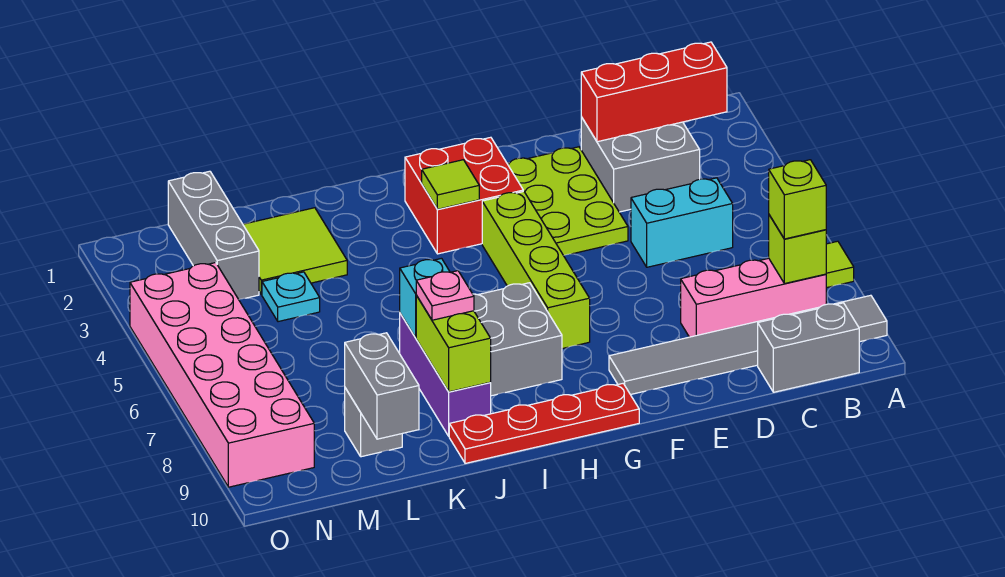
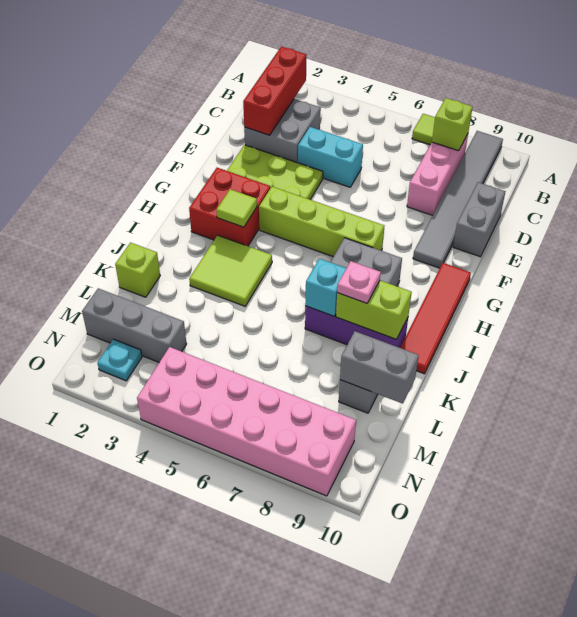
lime brick B8 level 3 -> lime brick K1 level 1
grey brick B10:C10 level 1 -> grey brick D10:E10 level 1
cyan brick C5:D5 level 1 -> cyan brick D4:D5 level 1
red plate G10:J10 level 1 -> red tile G10:J10 level 1
lime tile K2:L3 level 1 -> lime tile I3:J4 level 1
cyan plate L4 level 1 -> cyan plate N2 level 1

